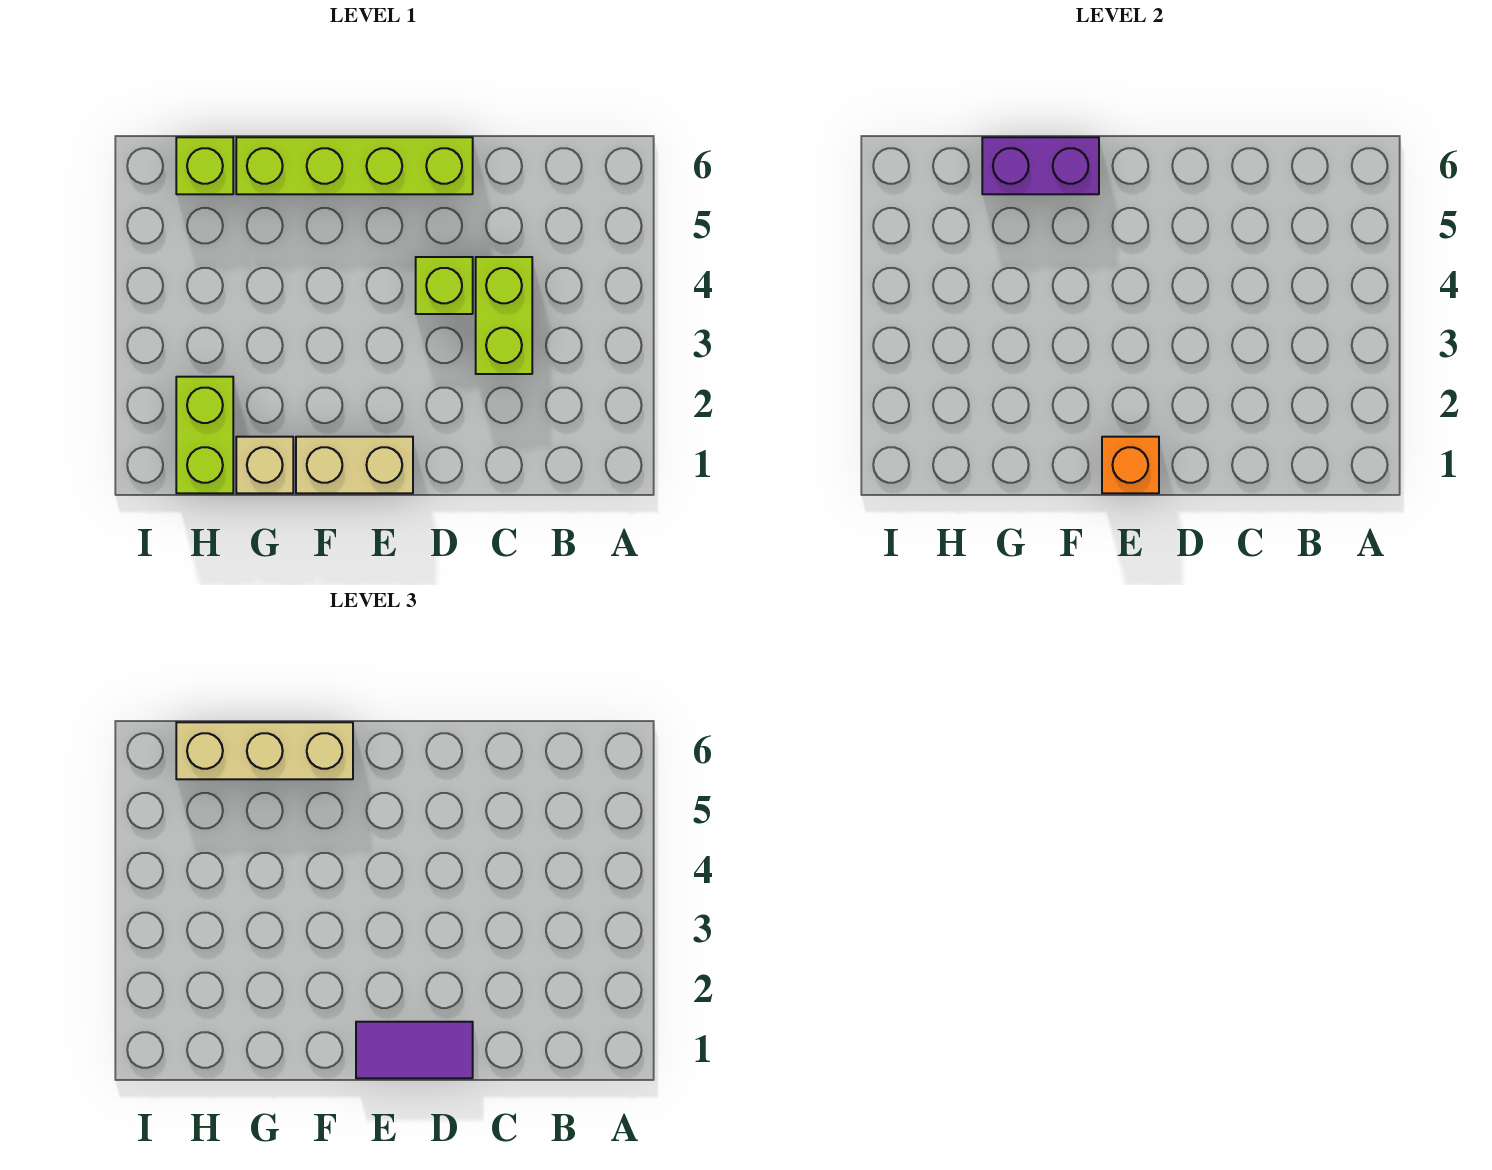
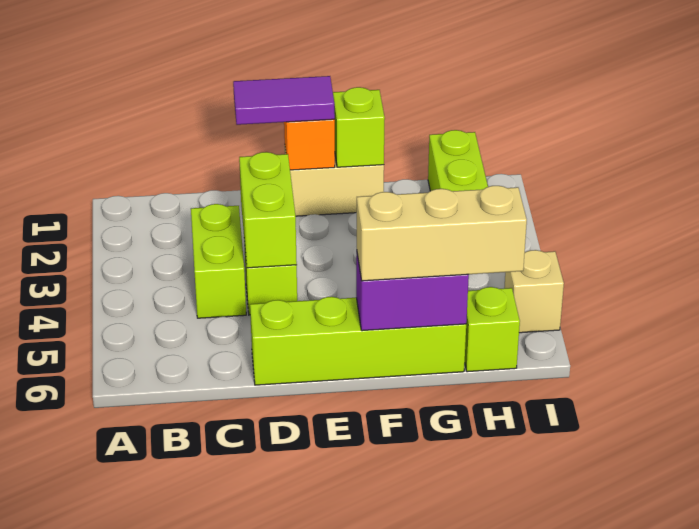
none -> lime brick D3:D4 level 2
none -> lime brick F1 level 2
tan brick G1 level 1 -> tan brick I5 level 1

